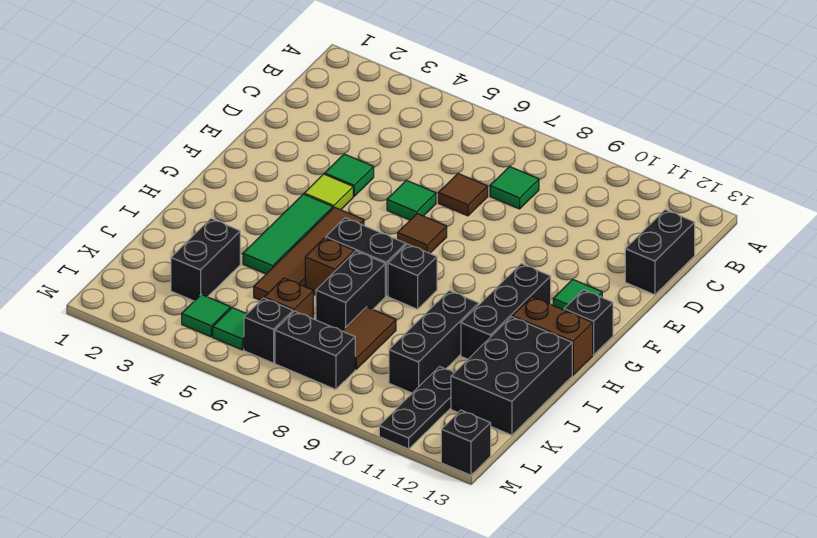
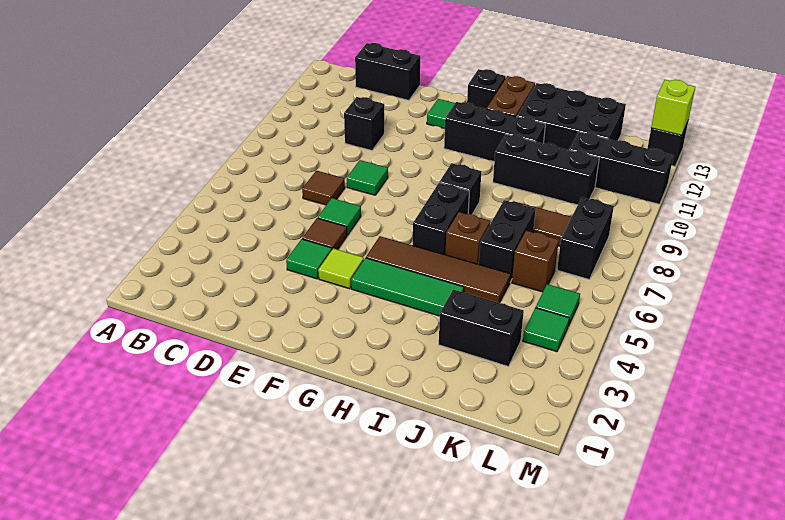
green tile C8 level 1 -> green tile E8 level 1
brown tile F7 level 1 -> brown tile E5 level 1
black brick I7:J7 level 1 -> black brick J6:J7 level 1
black plate K11:M11 level 1 -> black brick K11:M11 level 1
black brick L6 level 1 -> black brick D10 level 1
none -> lime brick M13 level 2

